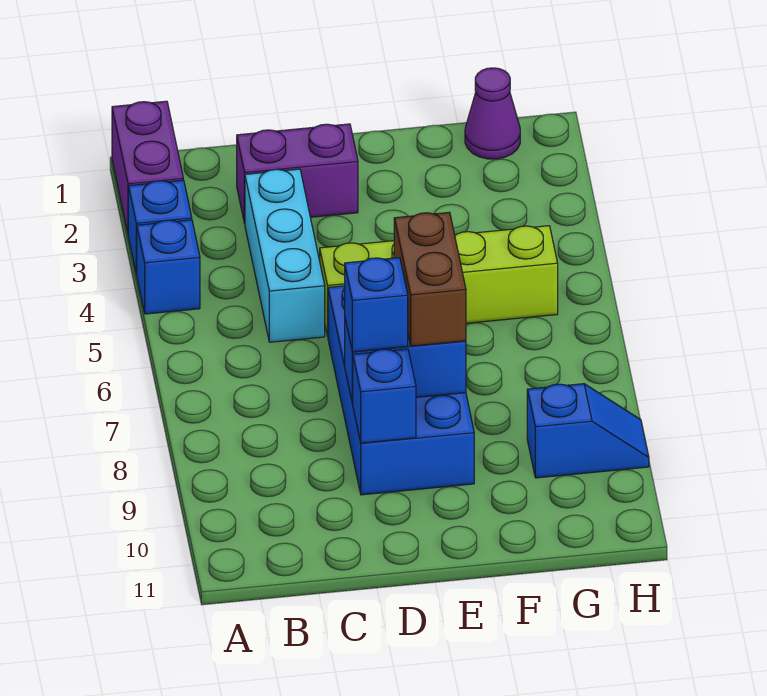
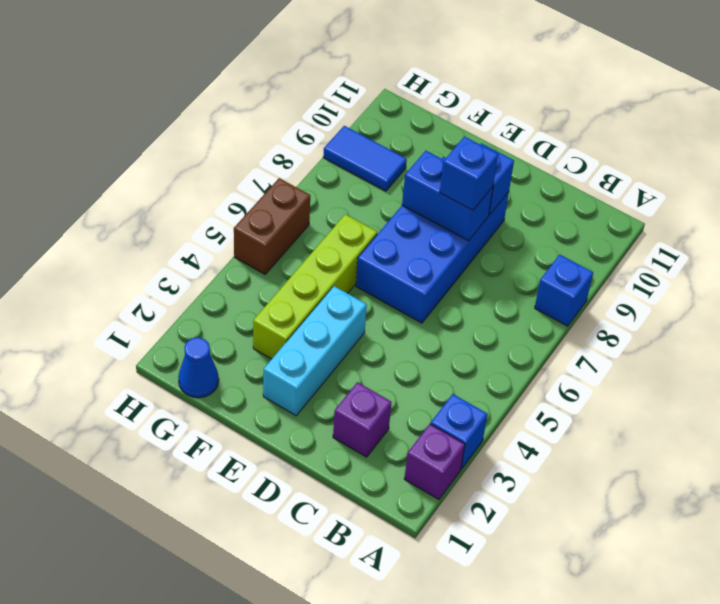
purple brick A1:A2 level 1 -> purple brick A2 level 1
blue brick A4 level 1 -> blue brick A8 level 1
purple brick C2:D2 level 1 -> purple brick C2 level 1
cyan brick C3:C5 level 1 -> cyan brick E2:E4 level 1
lime brick D5:G5 level 1 -> lime brick F3:F6 level 1
brown brick E7:E8 level 3 -> brown brick H5:H6 level 1
purple cone G1 level 1 -> blue cone G1 level 1
blue slope G9:H9 level 1 top G -> blue tile G9:H9 level 1

